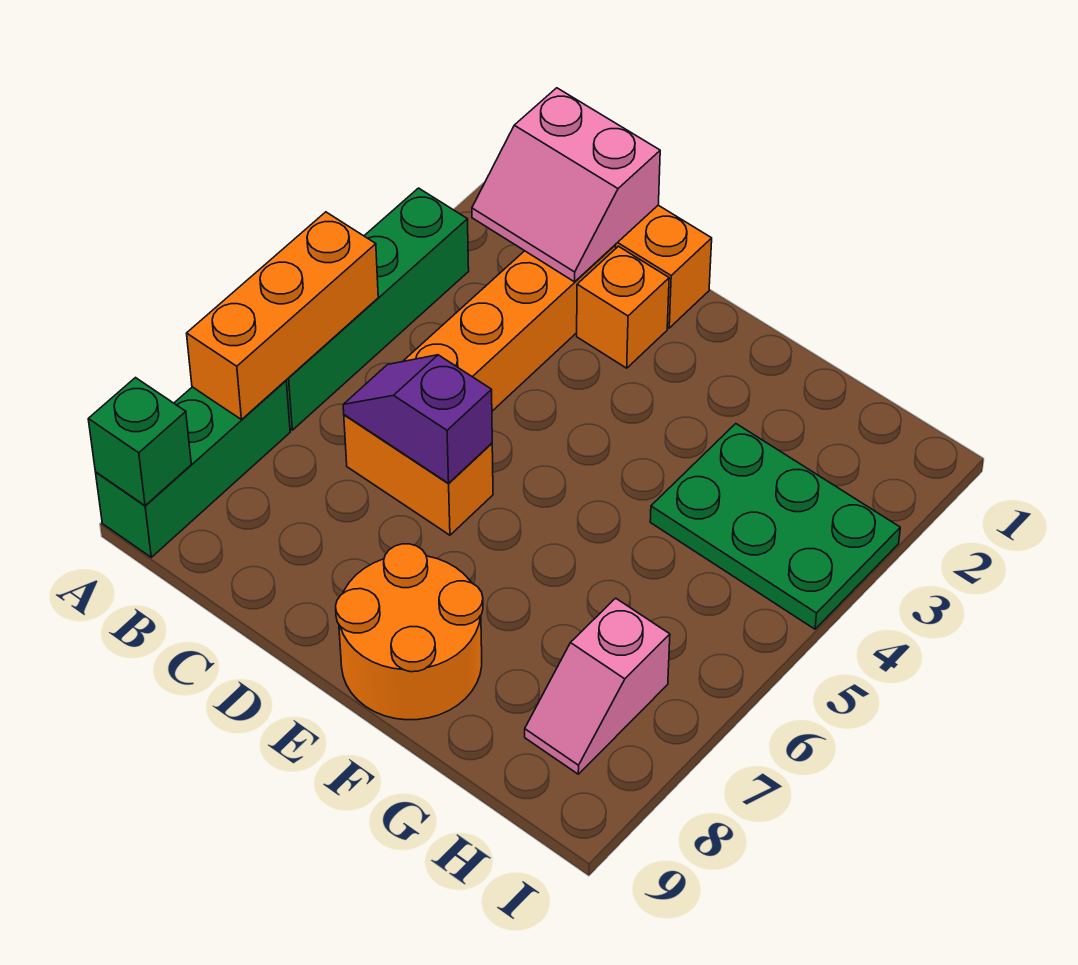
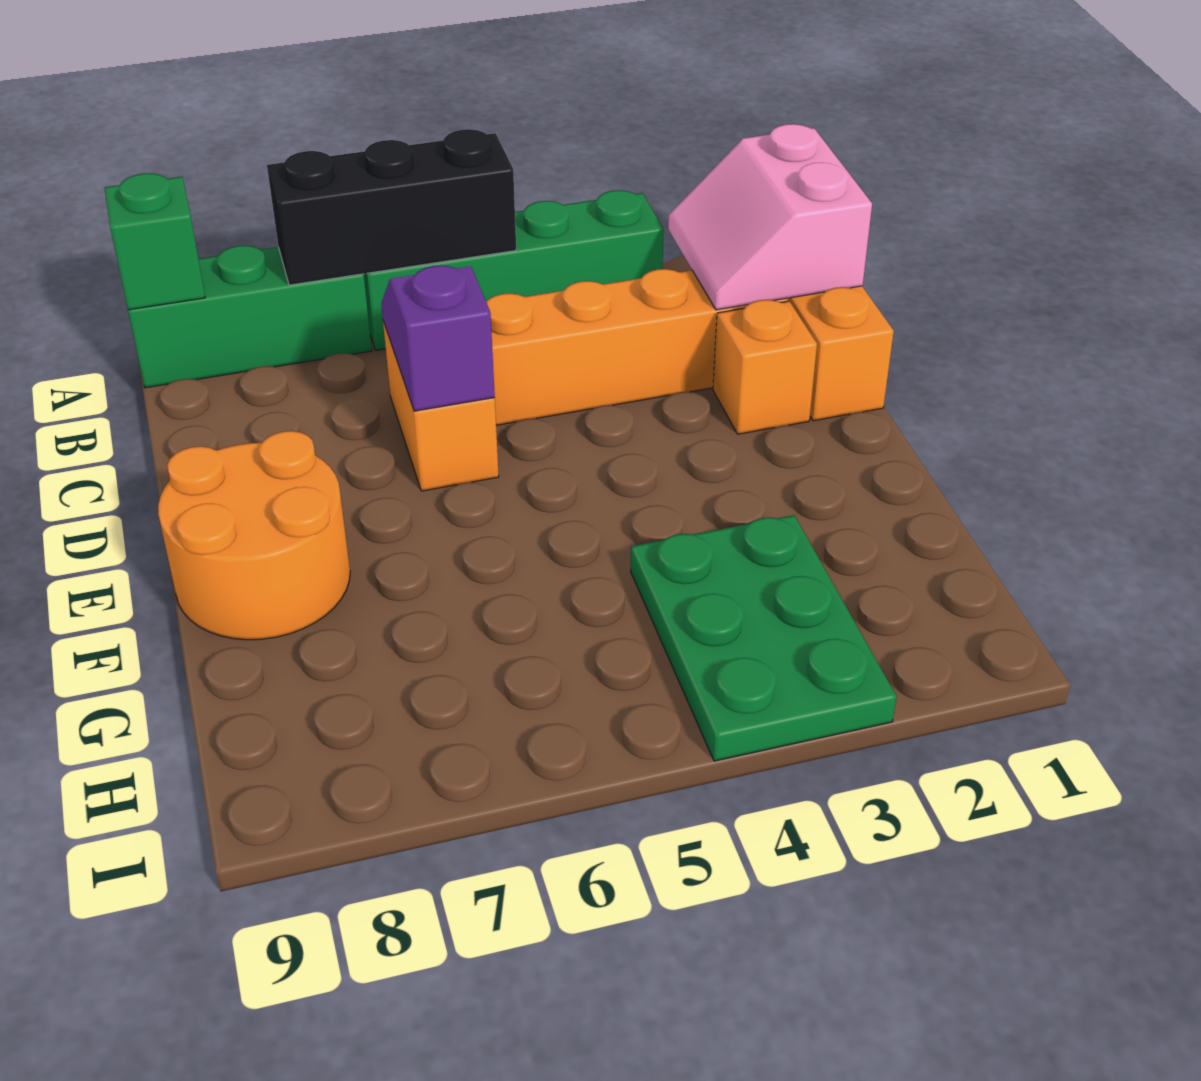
orange brick A5:A7 level 2 -> black brick A5:A7 level 2
pink slope H7:H8 level 1 top 7 -> none

